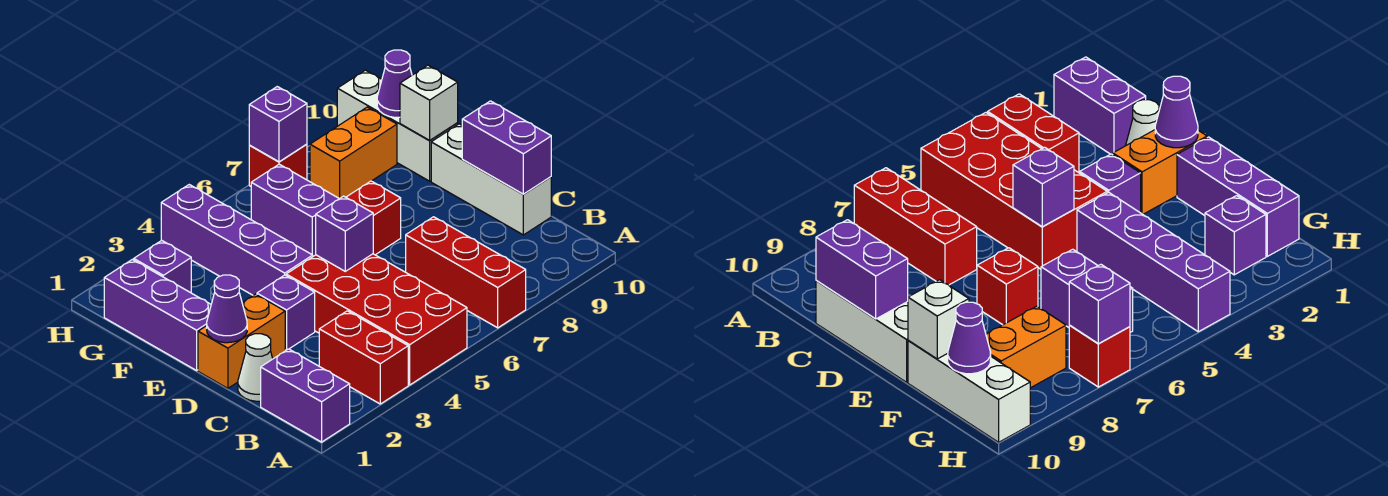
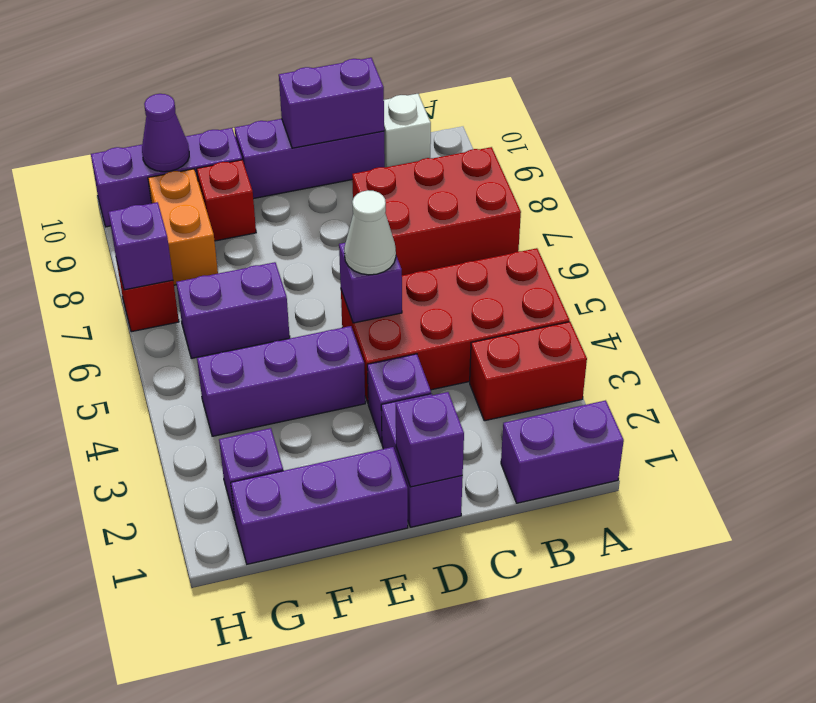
red brick A7:C7 level 1 -> red brick A7:C8 level 1
white cone C1 level 1 -> white cone D5 level 3
white brick C10:E10 level 1 -> purple brick C10:E10 level 1
orange brick D1:D2 level 1 -> purple brick D1:D2 level 1
purple cone D1 level 2 -> purple brick D1 level 2
purple brick E4:H4 level 1 -> purple brick E4:G4 level 1
red brick E7 level 1 -> red brick F9 level 1
white brick F10:H10 level 1 -> purple brick F10:H10 level 1
white brick F10 level 2 -> white brick B10 level 1

